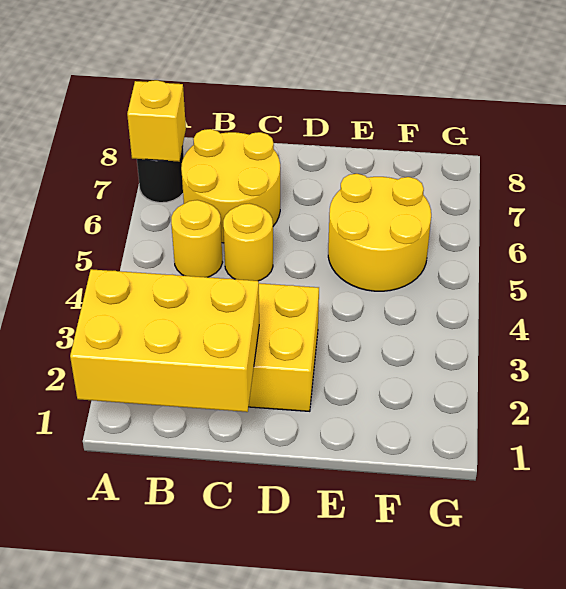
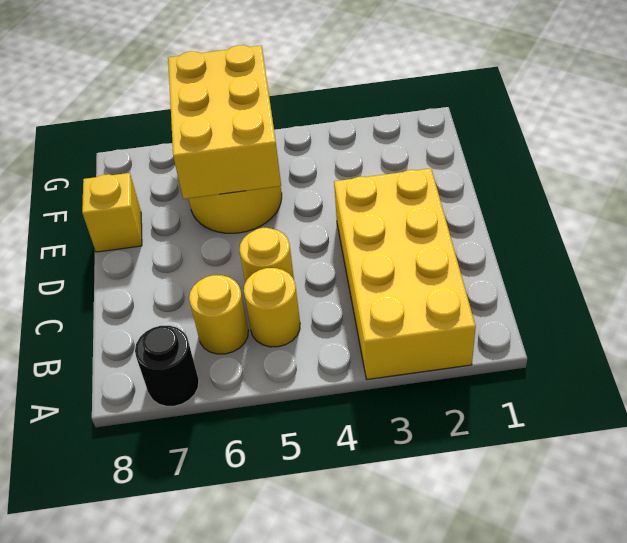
yellow brick A1:C2 level 2 -> yellow brick E5:G6 level 2
yellow brick A7 level 2 -> yellow brick E8 level 1
yellow round brick B6:C7 level 1 -> yellow round brick B6 level 1

